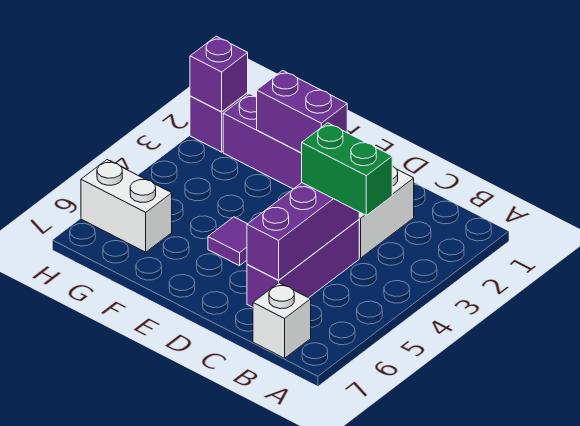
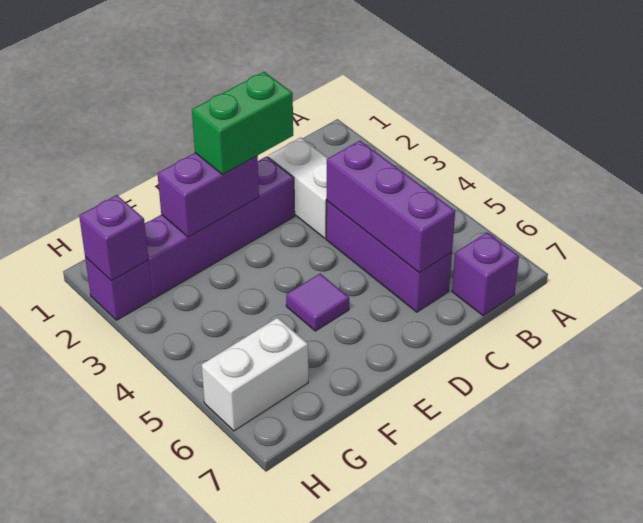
green brick B4:C4 level 3 -> green brick D2:E2 level 3
white brick B7 level 1 -> purple brick B7 level 1

